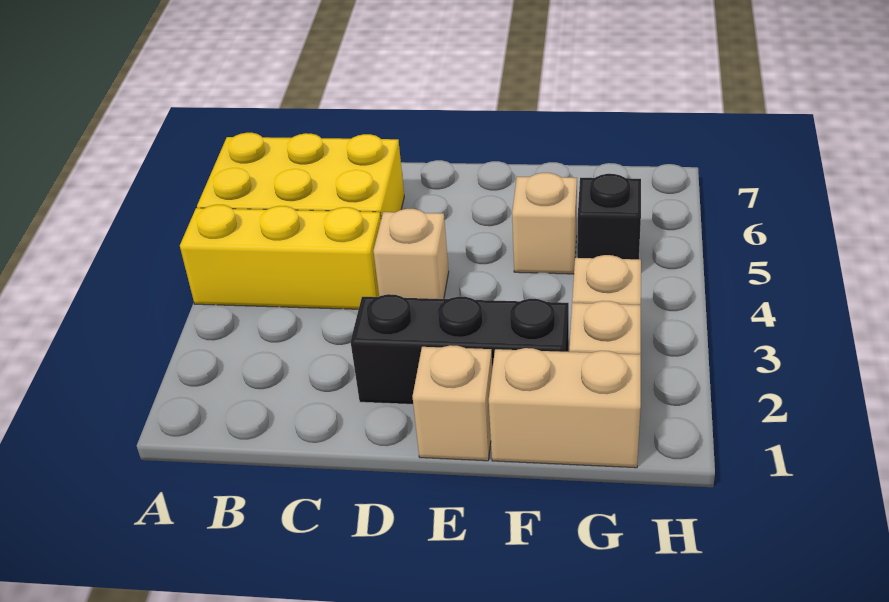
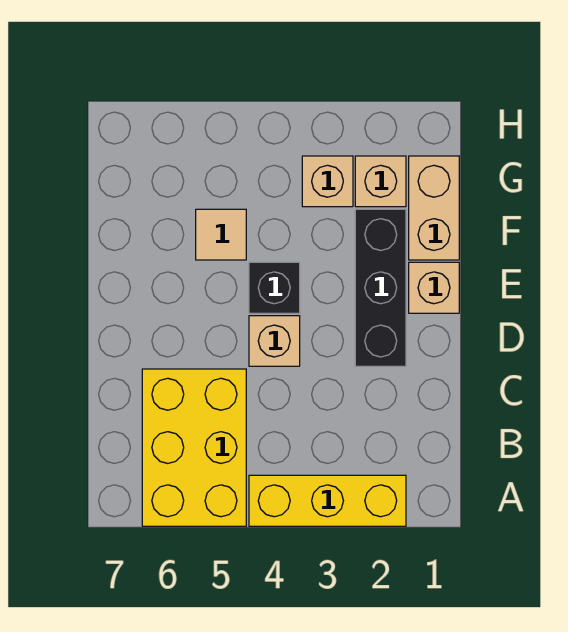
yellow brick A4:C4 level 1 -> yellow brick A2:A4 level 1
tan brick F5 level 1 -> tan tile F5 level 1
black brick G5 level 1 -> black brick E4 level 1

